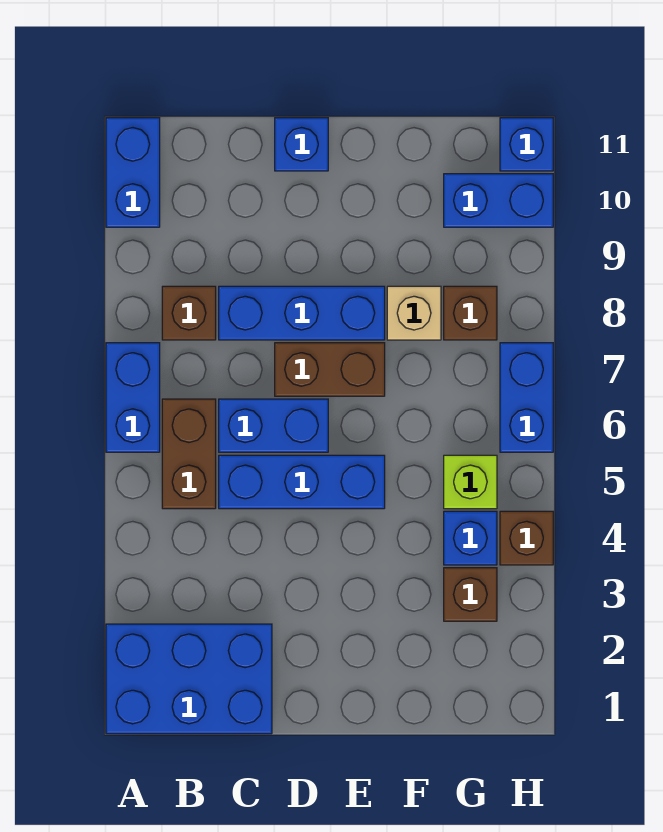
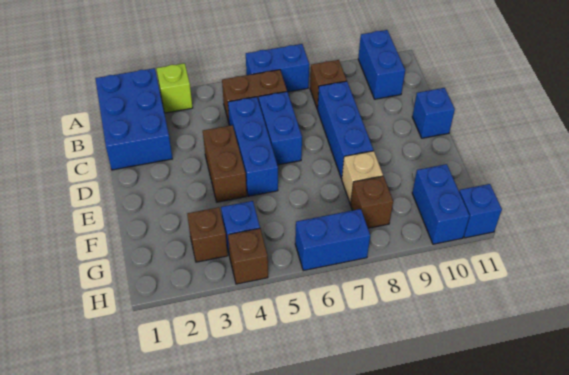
blue brick A10:A11 level 1 -> blue brick A10:B10 level 1
brown brick D7:E7 level 1 -> brown brick D4:E4 level 1
lime brick G5 level 1 -> lime brick A3 level 1

